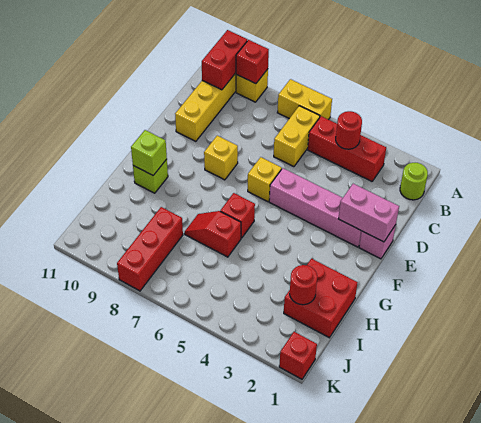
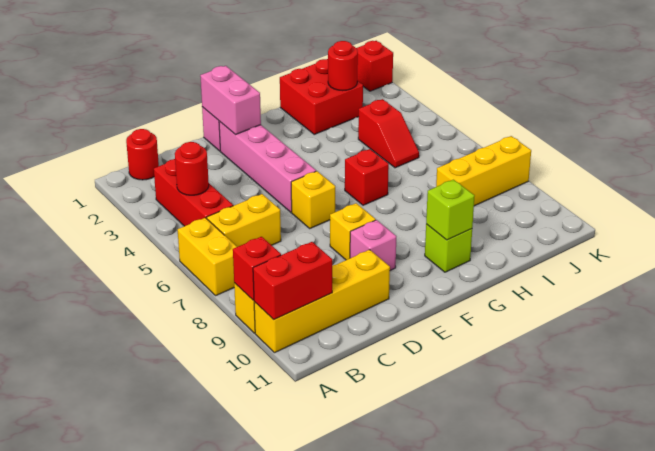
lime round brick B1 level 1 -> red round brick B1 level 1
none -> pink brick E9 level 1
red slope H6:H7 level 1 top 6 -> red slope I4:I5 level 1 top 4
red brick I8:K8 level 1 -> yellow brick I8:K8 level 1

